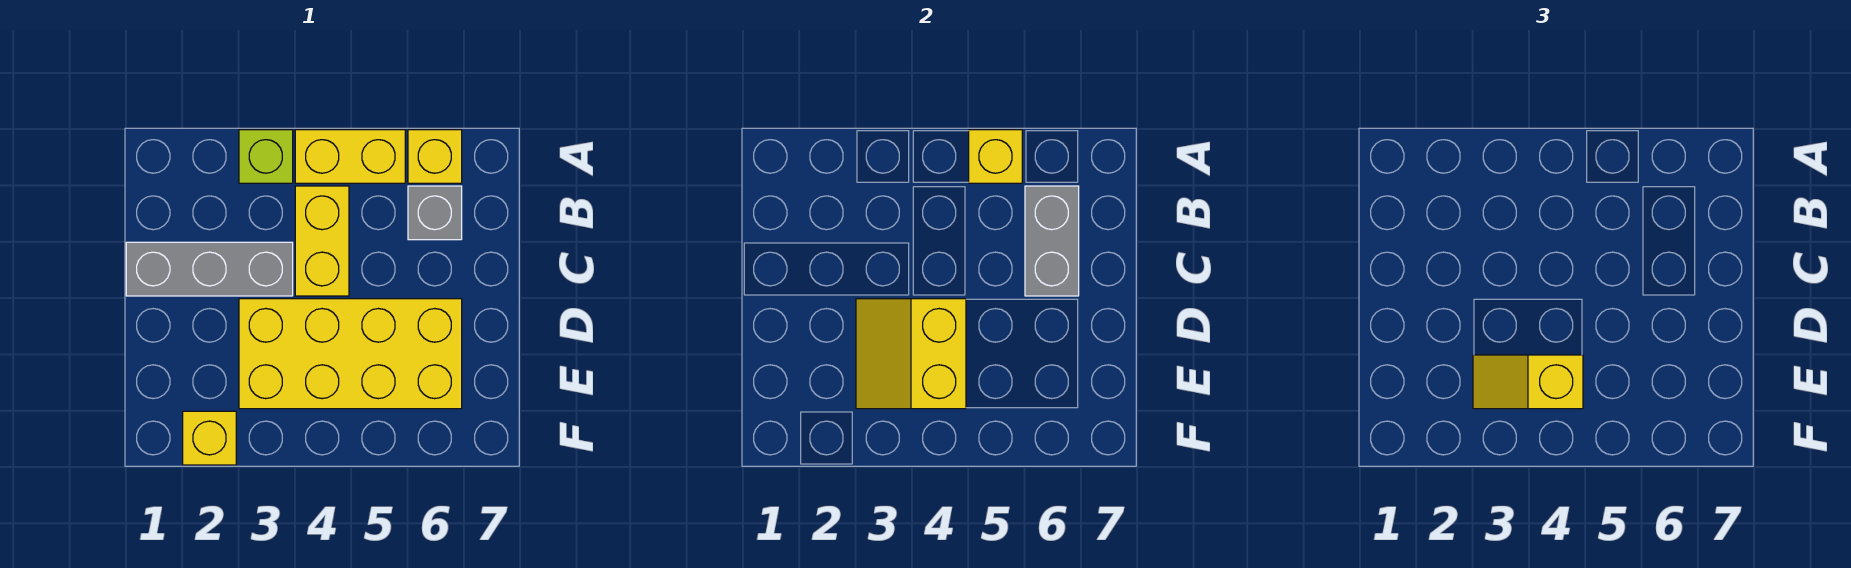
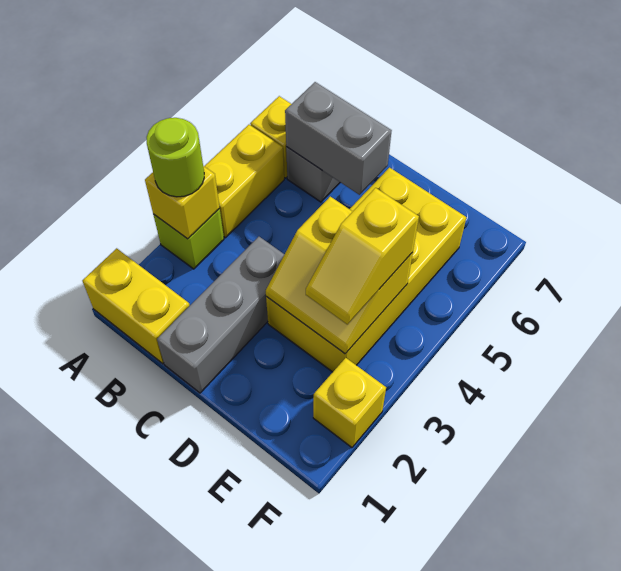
none -> lime round brick A3 level 3
yellow brick A5 level 2 -> yellow brick A3 level 2
yellow brick B4:C4 level 1 -> yellow brick A1:B1 level 1

